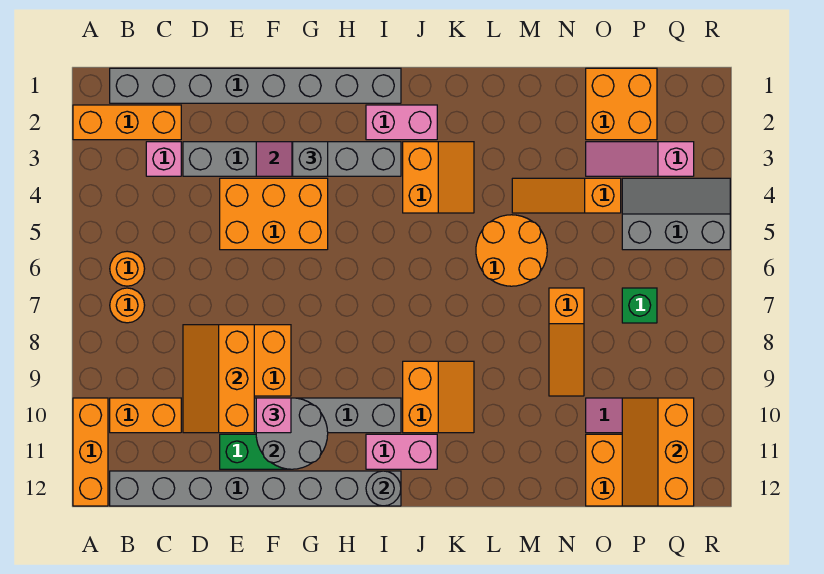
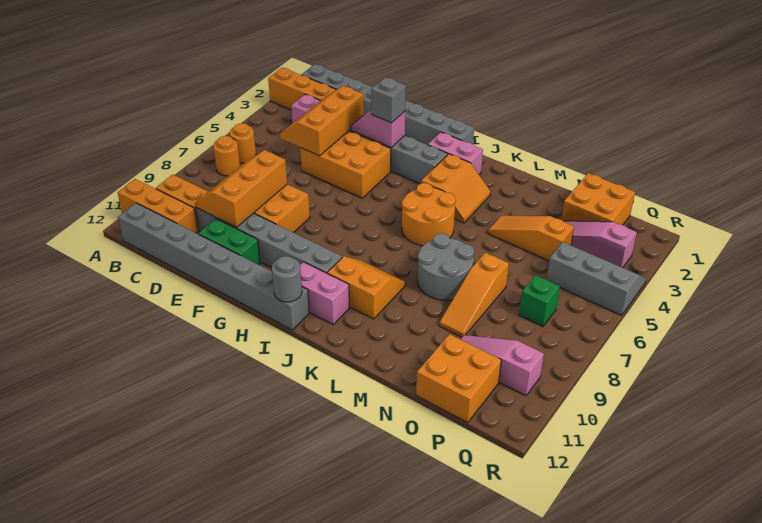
orange brick A10:A12 level 1 -> orange brick A11:C11 level 1
grey round brick F10:G11 level 2 -> grey round brick L7:M8 level 1
pink brick F10 level 3 -> none
orange slope J9:K10 level 1 top J -> orange slope J9:K10 level 1 top 10
orange round brick L5:M6 level 1 -> orange round brick J5:K6 level 1
orange slope P10:Q12 level 2 top Q -> orange slope D3:E5 level 2 top E

